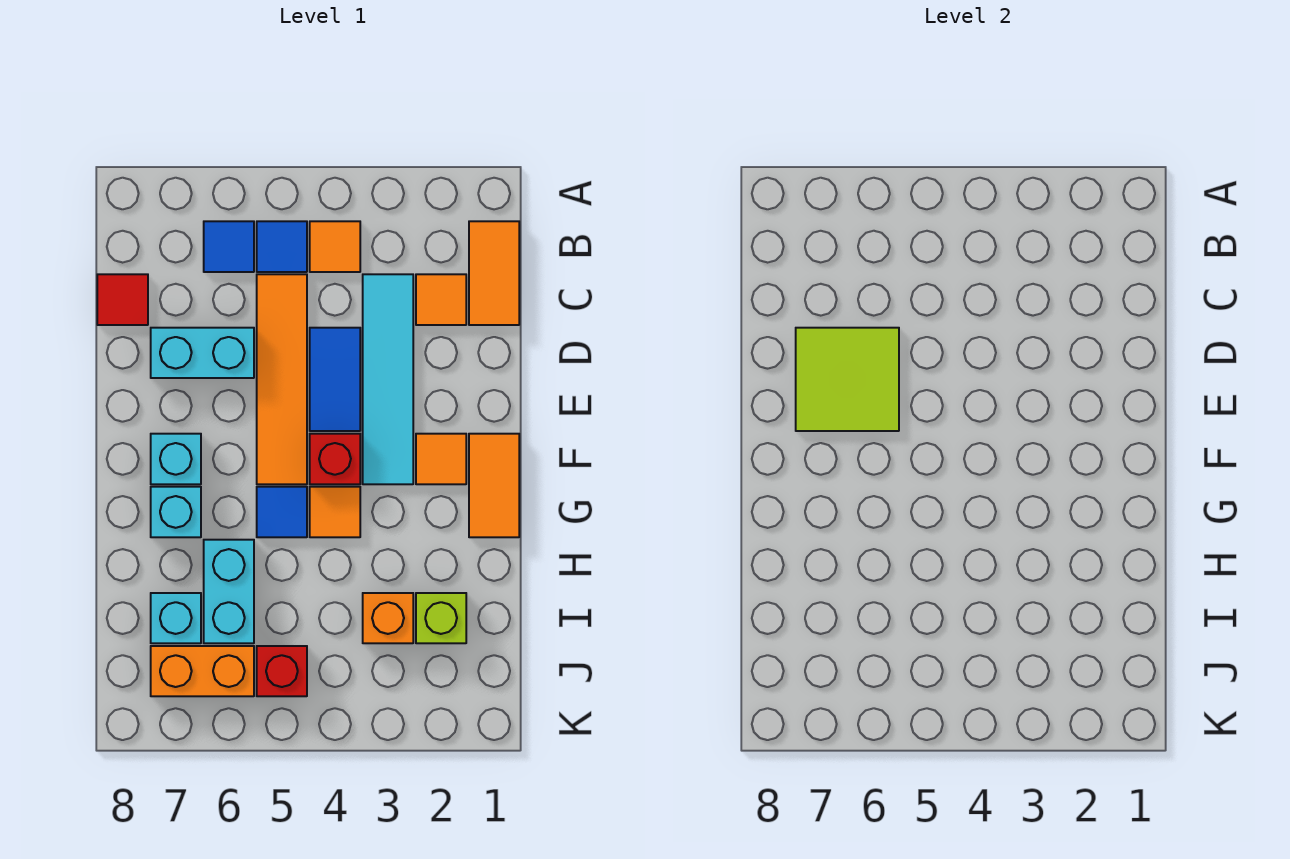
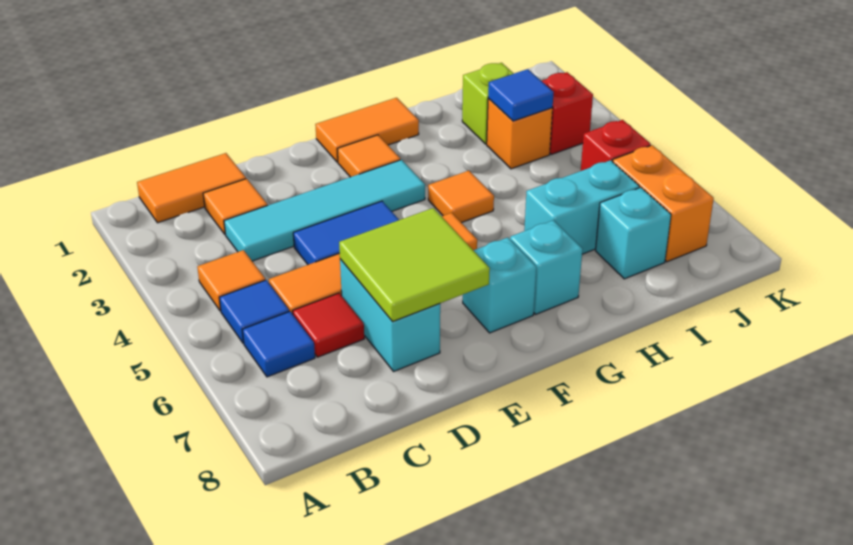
red tile C8 level 1 -> red tile C6 level 1
red brick F4 level 1 -> red brick J3 level 1
blue tile G5 level 1 -> blue tile I3 level 2

